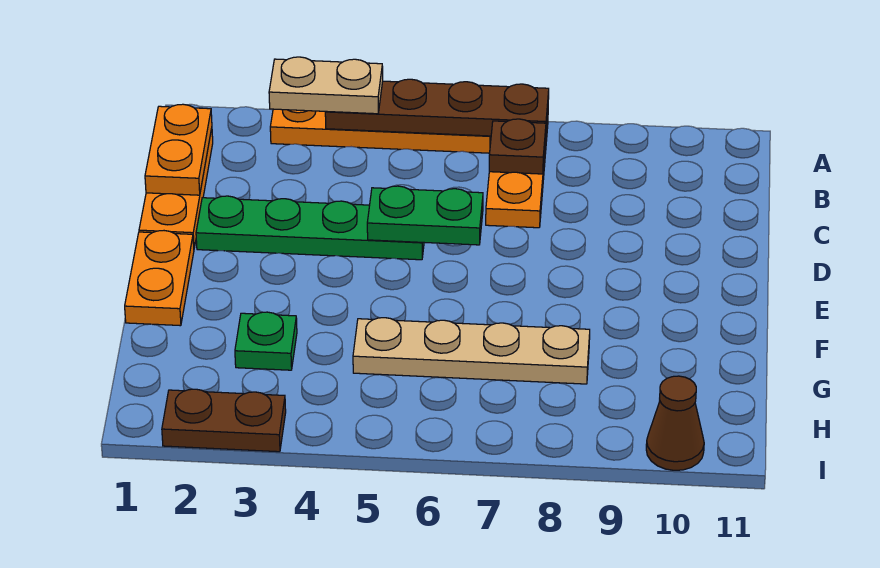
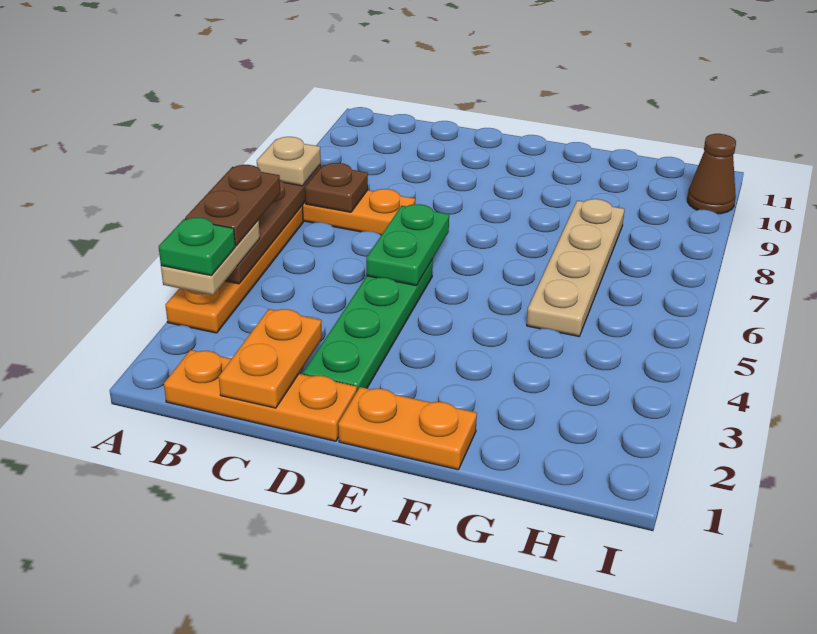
none -> tan plate A7 level 3
orange plate B1:C1 level 2 -> orange plate C1:C2 level 2
green plate G3 level 1 -> green plate A3 level 4
brown plate I2:I3 level 1 -> brown plate A4:A5 level 4

